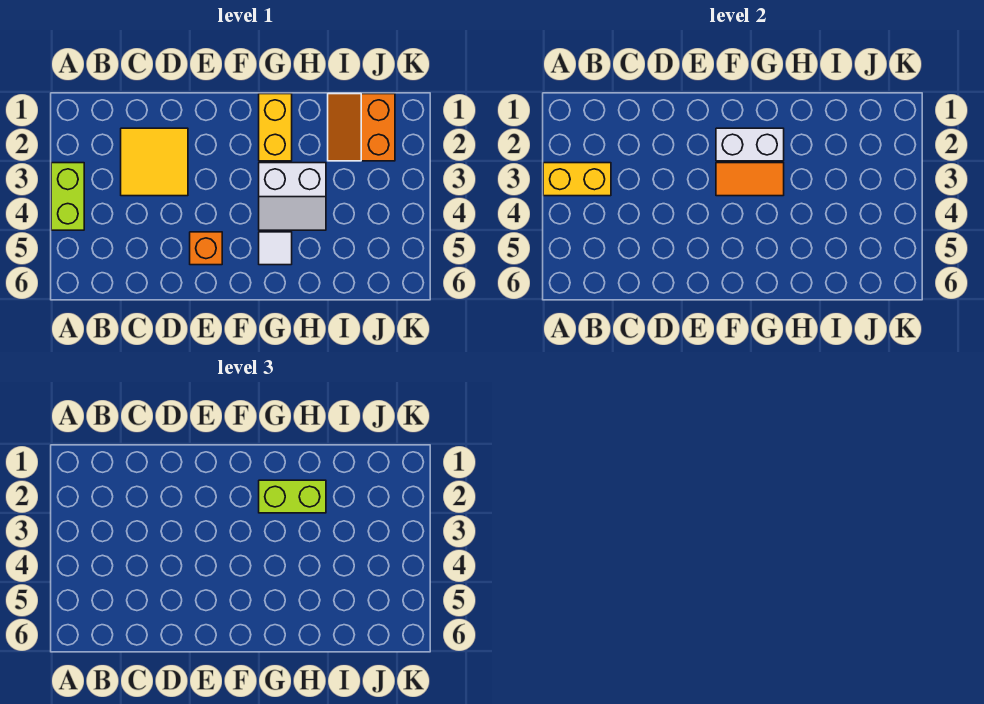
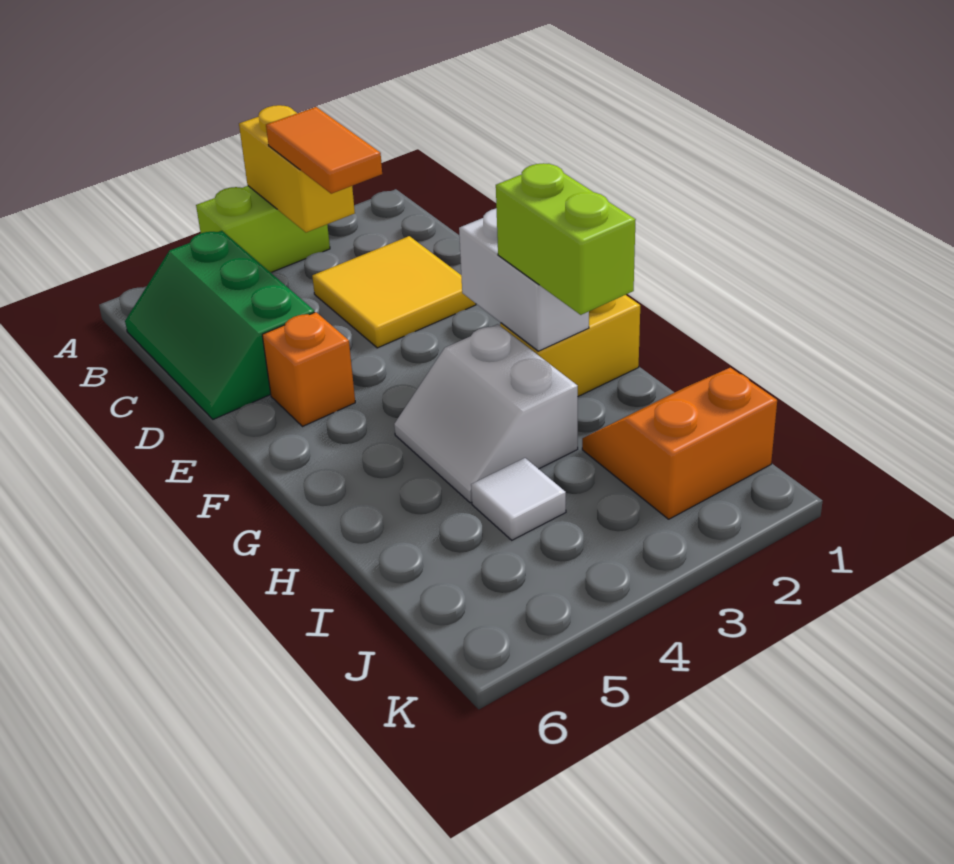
none -> green slope B5:D6 level 1 top 5
orange tile F3:G3 level 2 -> orange tile B3:C3 level 3
white tile G5 level 1 -> white tile I4 level 1

